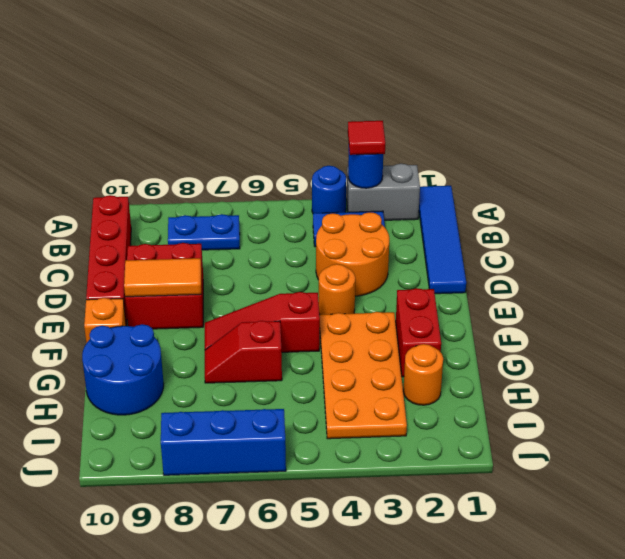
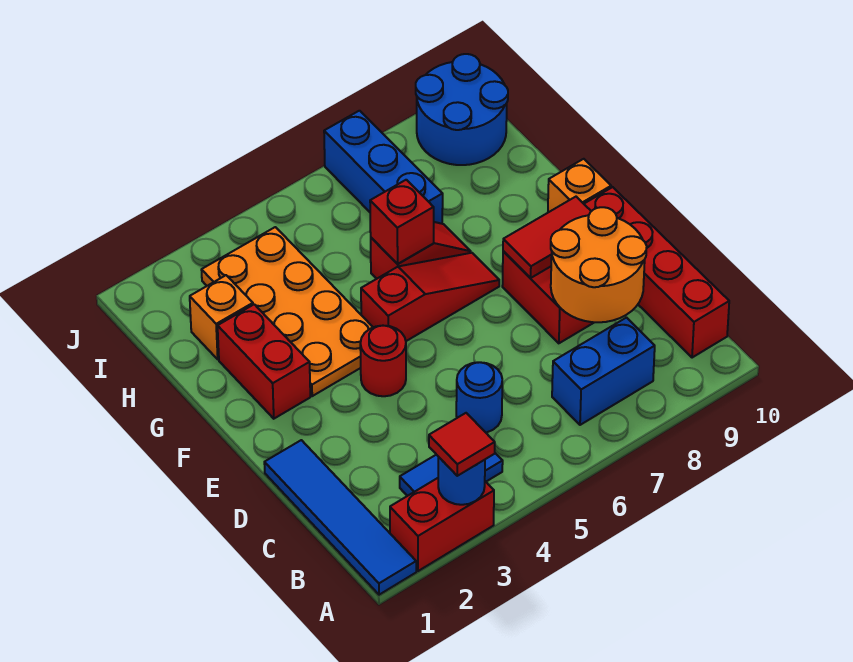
grey brick A2:A3 level 1 -> red brick A2:A3 level 1
blue round brick A4 level 1 -> blue round brick C5 level 1
blue plate B7:B8 level 1 -> blue brick B7:B8 level 1
orange round brick C3:D4 level 1 -> orange round brick C8:D9 level 2
orange round brick E4 level 1 -> red round brick E4 level 1
orange tile E8:E9 level 2 -> red tile E8:E9 level 2
none -> red brick G6 level 2
blue round brick G9:H10 level 1 -> blue round brick I9:J10 level 1
orange round brick H2 level 1 -> orange brick H2 level 1
blue brick J6:J8 level 1 -> blue brick H7:J7 level 1

